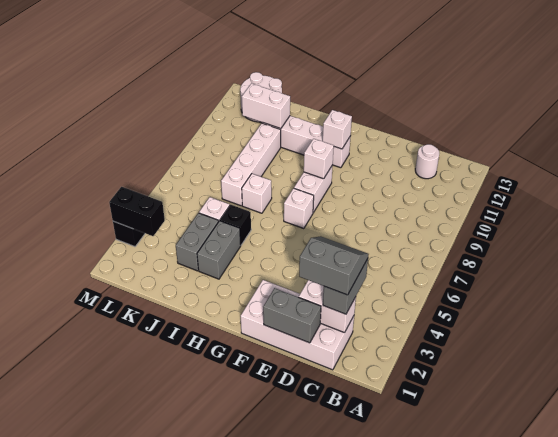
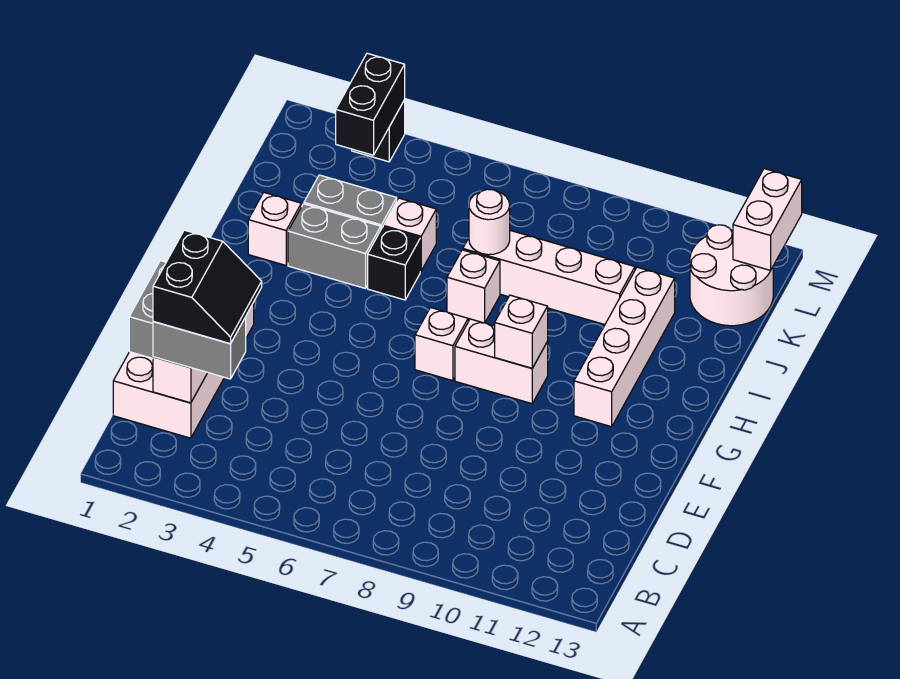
grey slope C2:D3 level 4 top 2 -> black slope C2:D3 level 4 top 2
white round brick C12 level 1 -> white round brick J7 level 2
white brick G11 level 2 -> white brick I2 level 1
white brick J11:K11 level 2 -> white brick L13:M13 level 2

